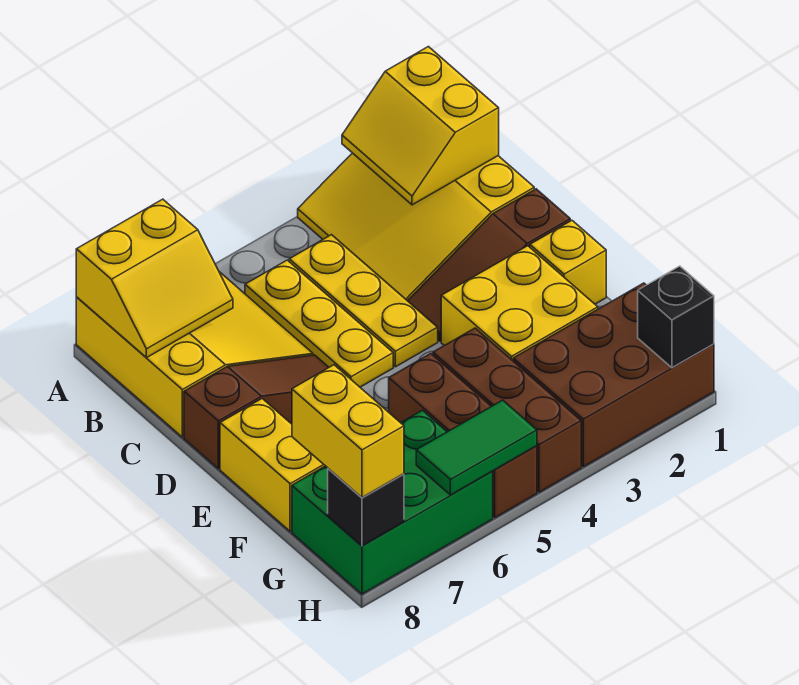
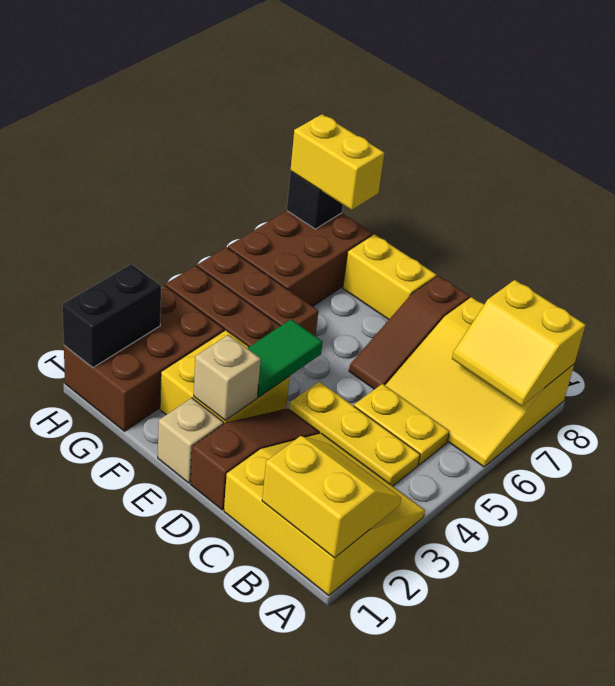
yellow slope A7:B8 level 2 top A -> yellow slope A7:B8 level 2 top 8
yellow plate B5:D5 level 1 -> yellow plate B5:C5 level 1
yellow brick E1 level 1 -> tan brick E1 level 1
none -> tan brick E2 level 2
green brick G6:H8 level 1 -> brown brick G6:H8 level 1
black brick H1 level 2 -> black brick H1:H2 level 2
green tile H5:H6 level 2 -> green tile E3:E4 level 2

